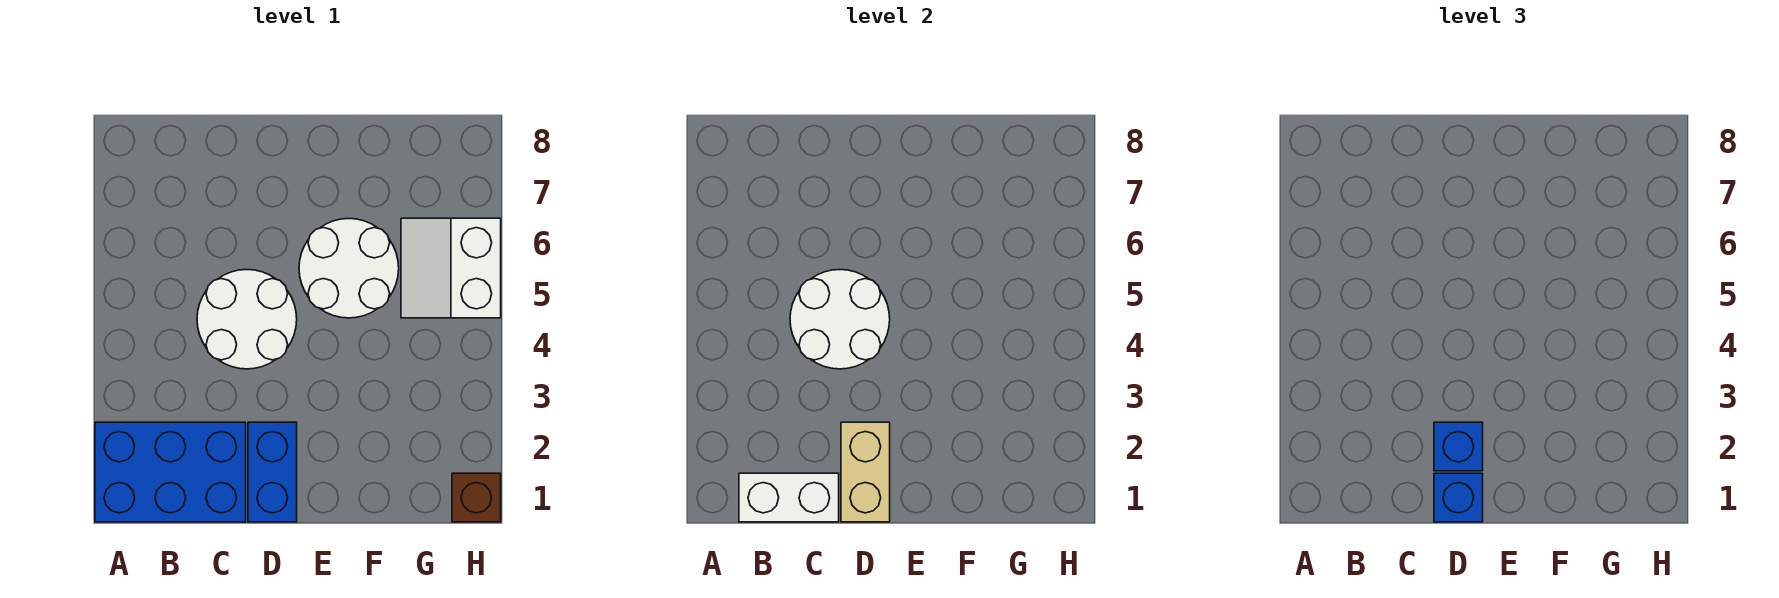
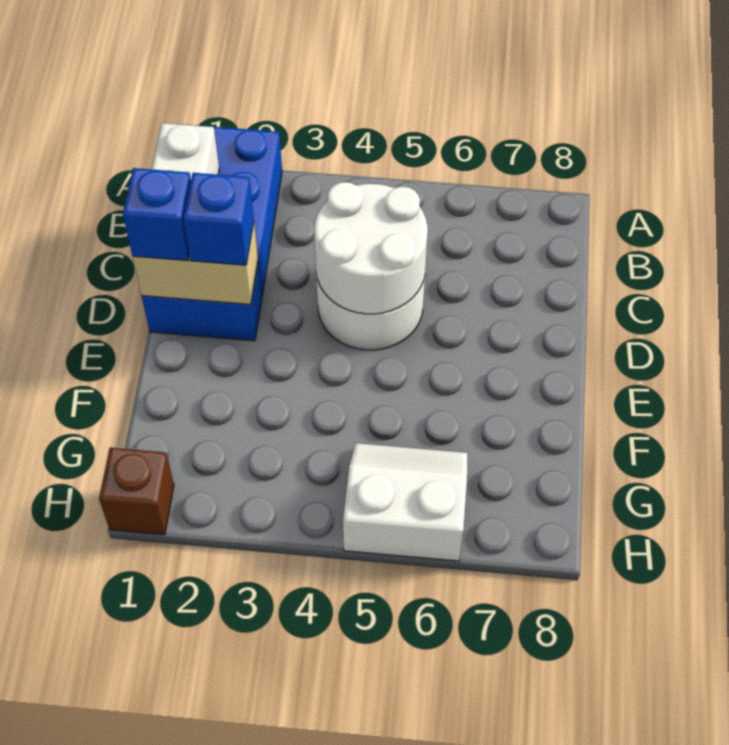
white round brick E5:F6 level 1 -> none

